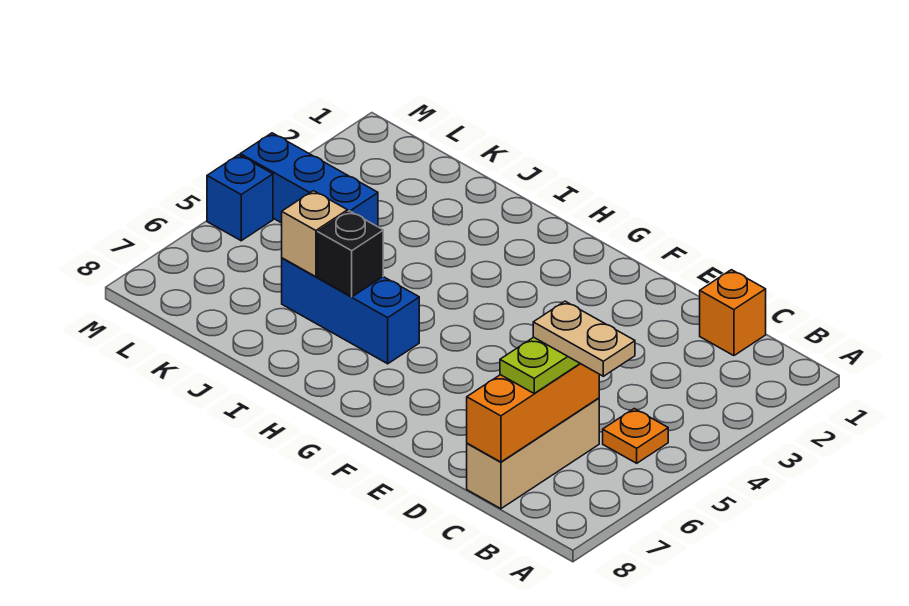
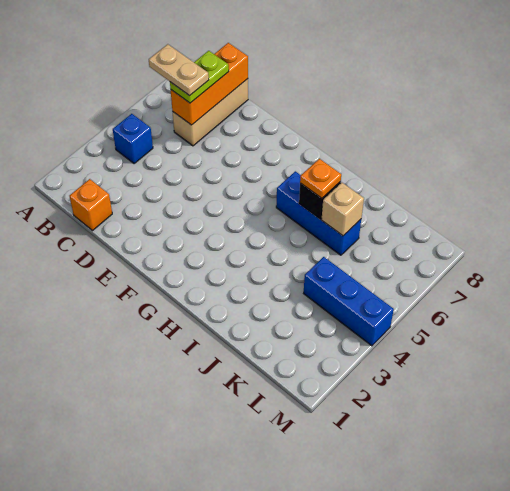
orange plate B5 level 1 -> orange plate I6 level 3
blue brick M5 level 1 -> blue brick B4 level 1

